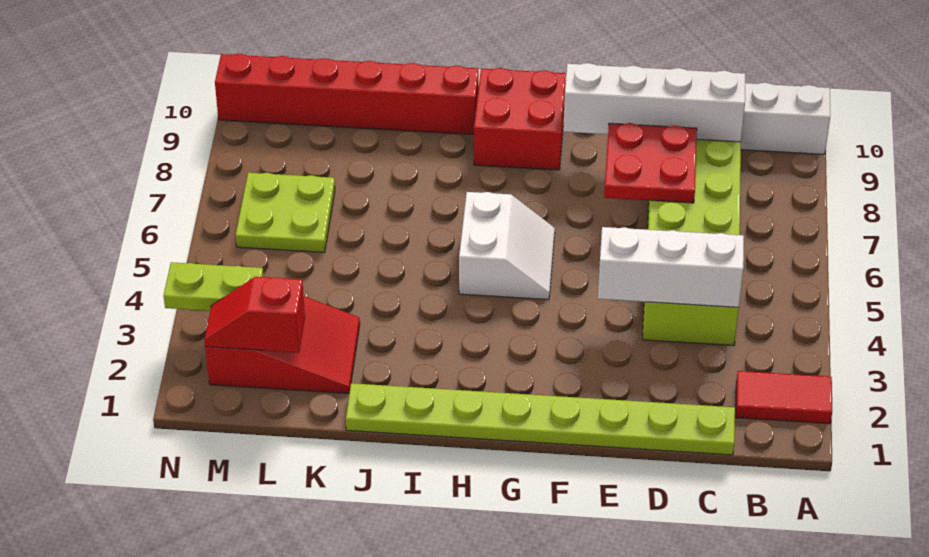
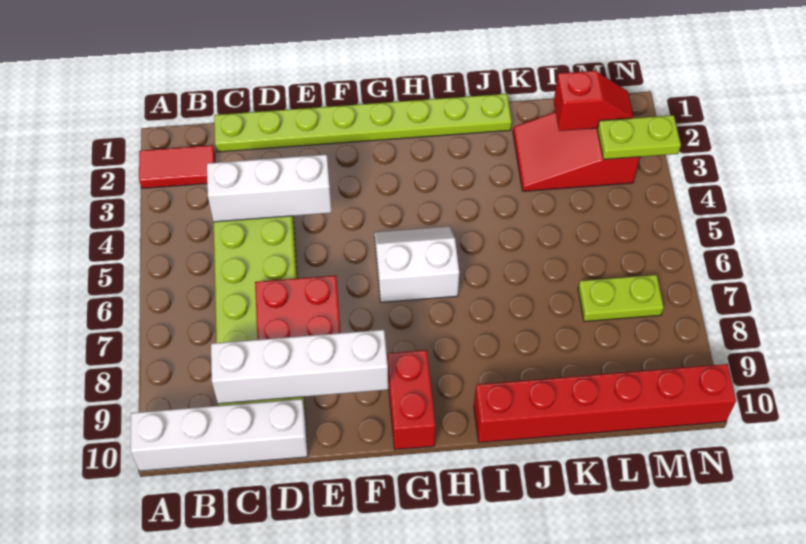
white slope G5:H6 level 1 top H -> white slope G5:H6 level 1 top 6
red brick G9:H10 level 1 -> red brick G9:G10 level 1
lime plate L6:M7 level 1 -> lime plate L7:M7 level 1

